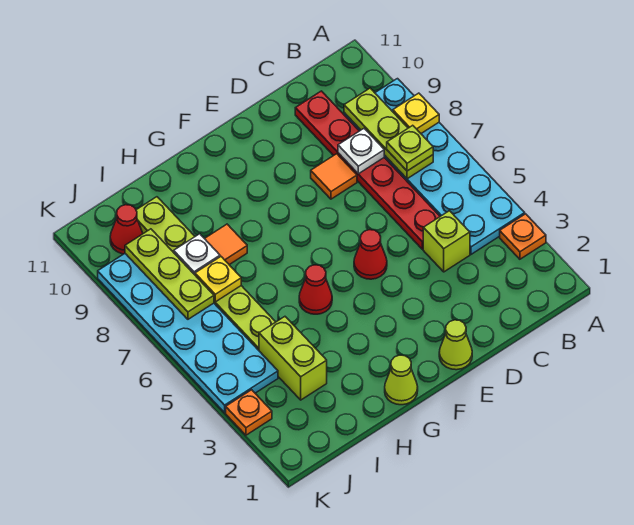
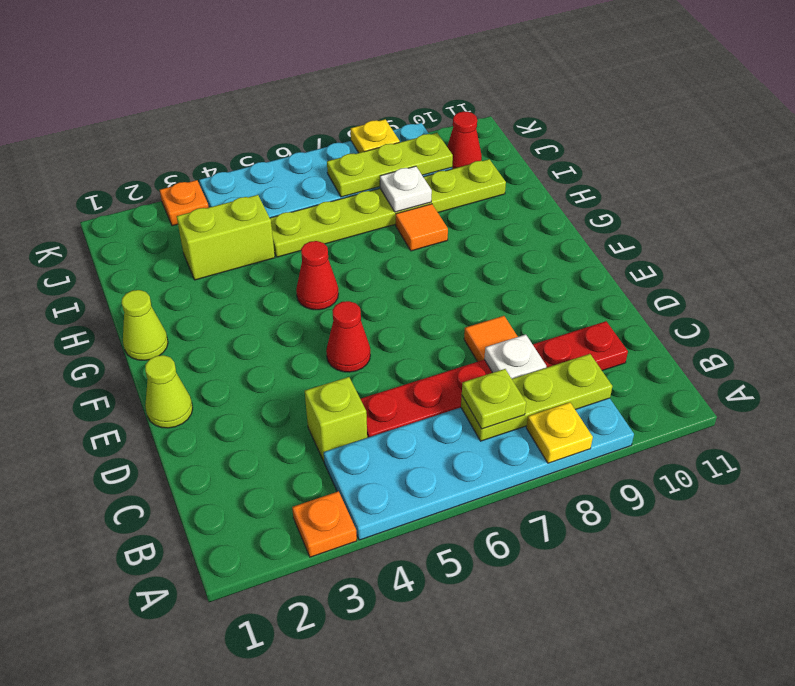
yellow plate I7 level 2 -> yellow plate K8 level 2

